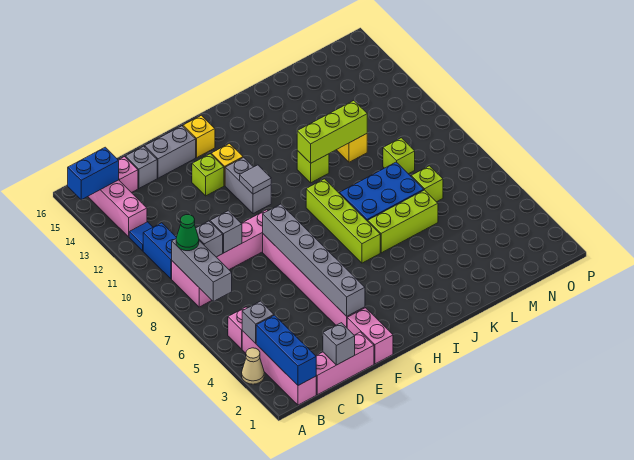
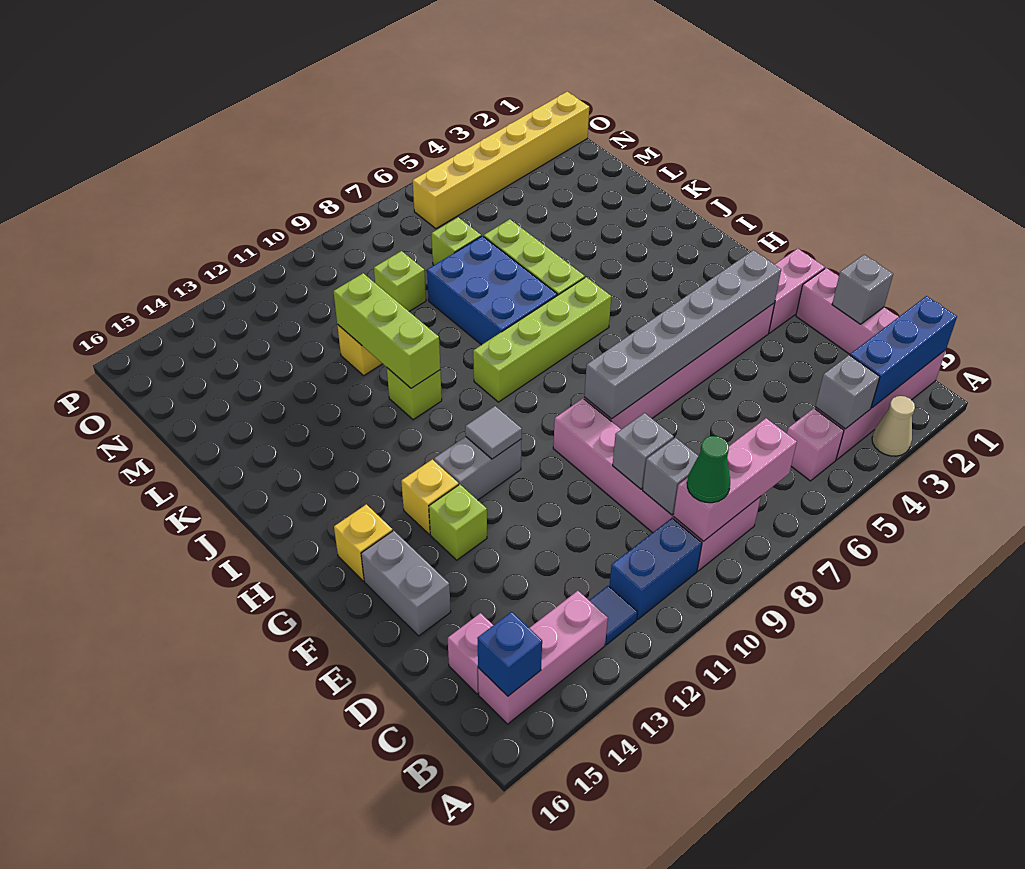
blue brick A15:B15 level 2 -> blue brick B15 level 2
grey brick B7:B9 level 2 -> pink brick B7:B9 level 2
grey brick D15 level 1 -> none
none -> yellow brick O1:O6 level 1

